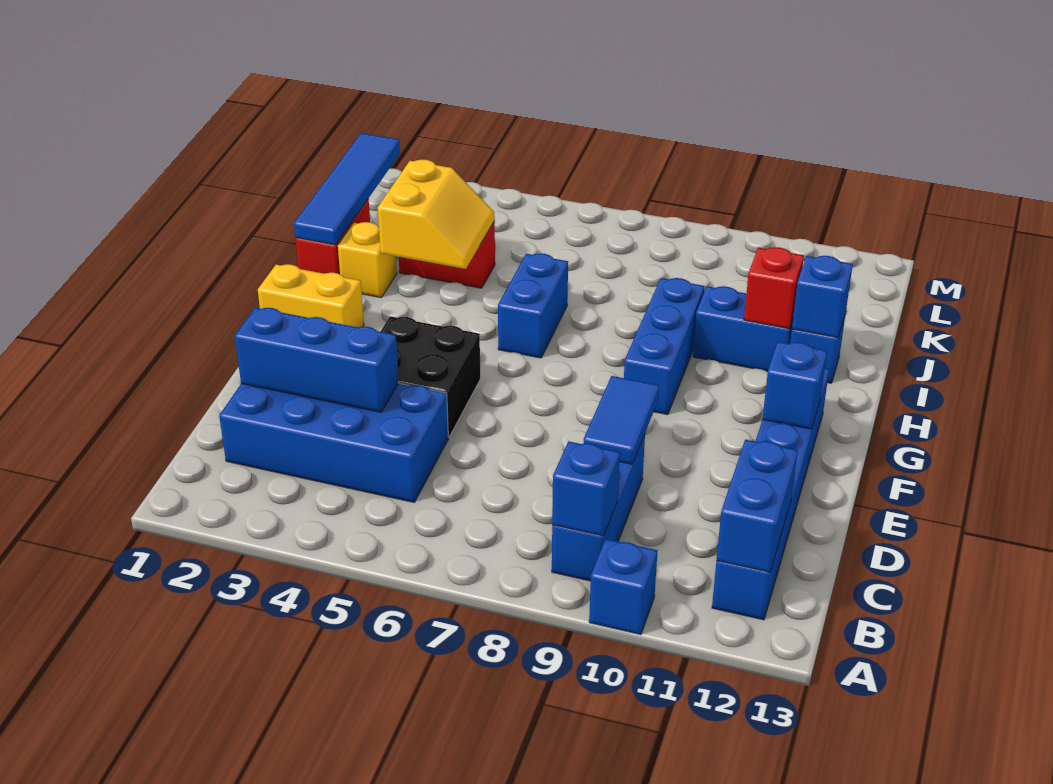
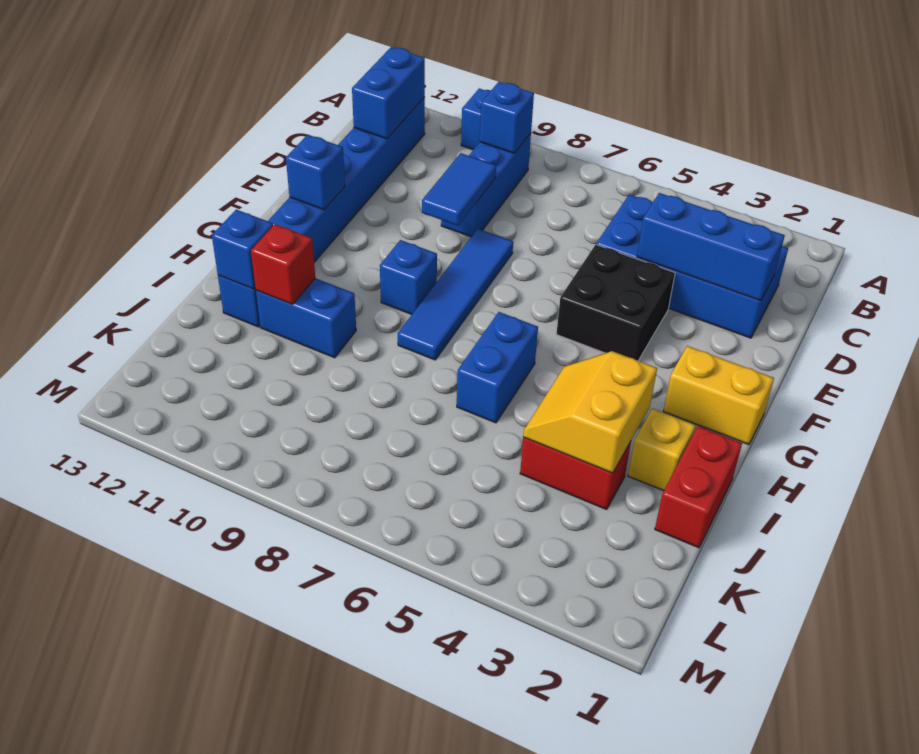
blue brick G9:I9 level 1 -> blue brick G9 level 1
blue tile I1:L1 level 2 -> blue tile E8:H8 level 1

